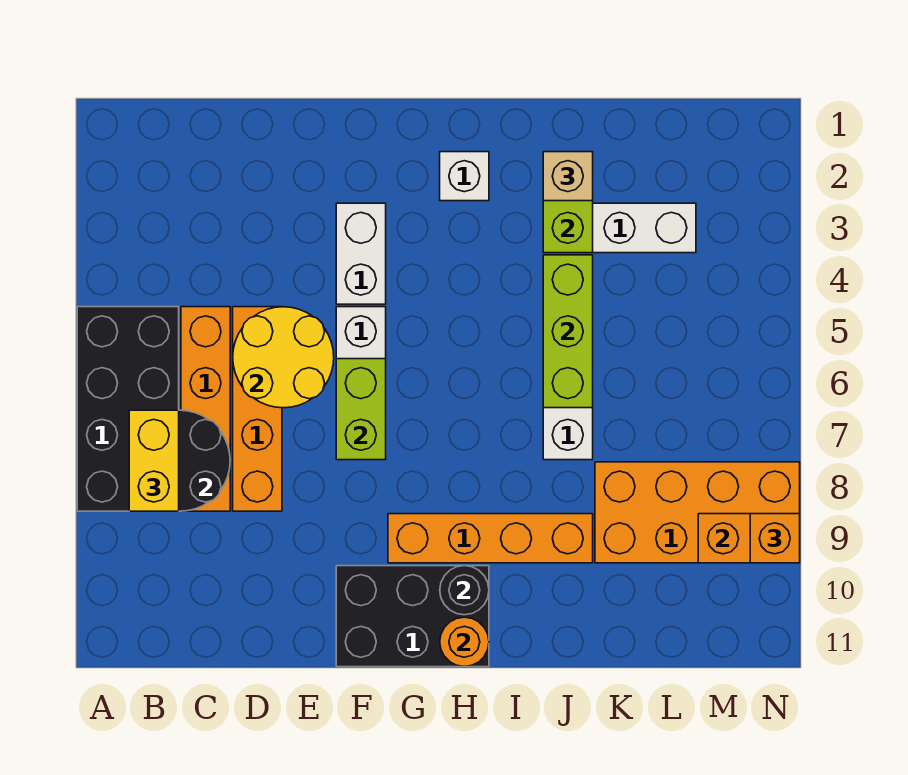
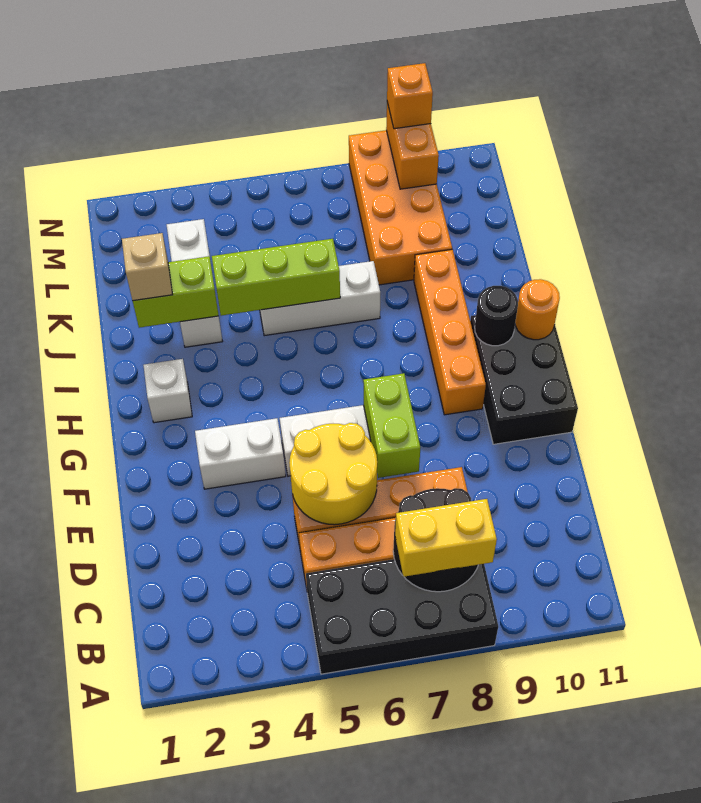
lime brick F6:F7 level 2 -> lime brick E7:F7 level 2

